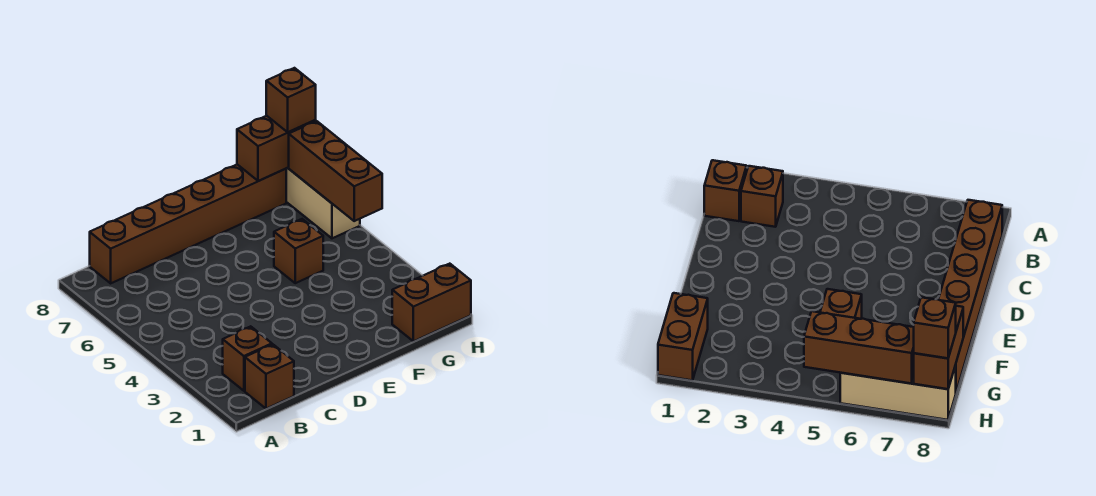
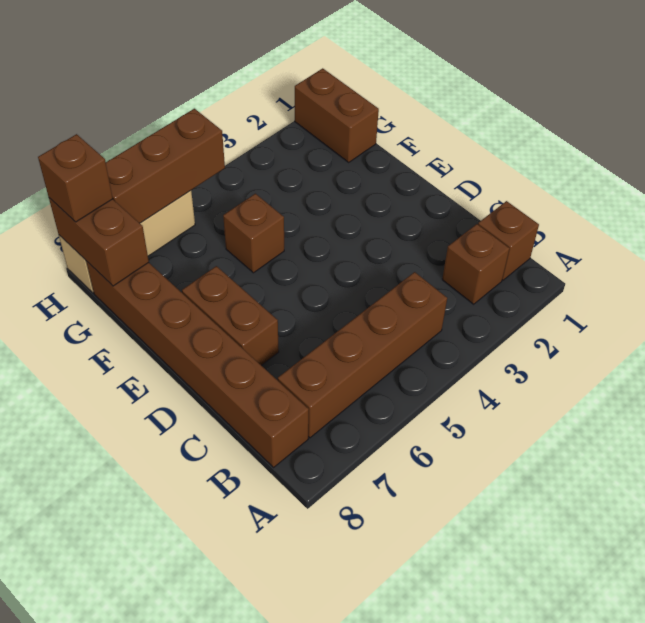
none -> brown brick B4:B7 level 1
none -> brown brick D7:E7 level 1

